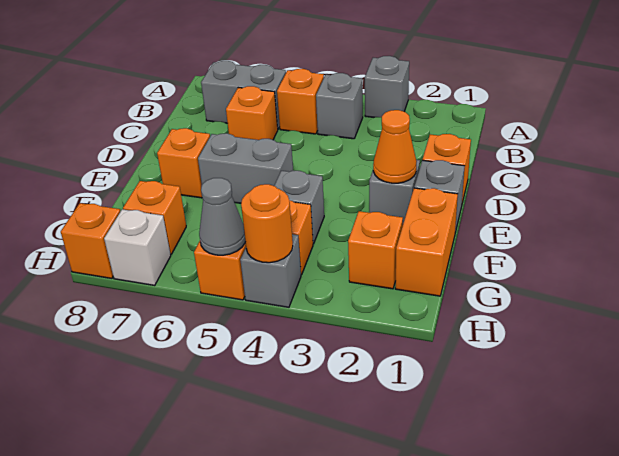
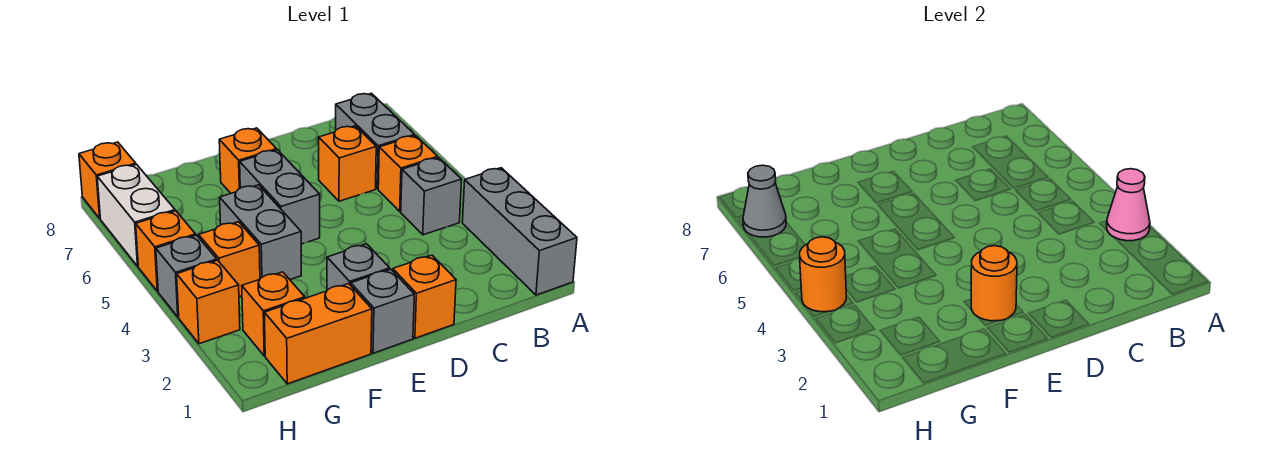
grey brick A3 level 1 -> grey brick A1:A3 level 1
none -> pink cone A3 level 2
orange cone E2 level 2 -> orange round brick E2 level 2
grey brick F4 level 1 -> grey brick F4:F5 level 1
orange brick G7 level 1 -> orange brick H3 level 1
grey cone H5 level 2 -> grey cone H7 level 2
white brick H7 level 1 -> white brick H6:H7 level 1

